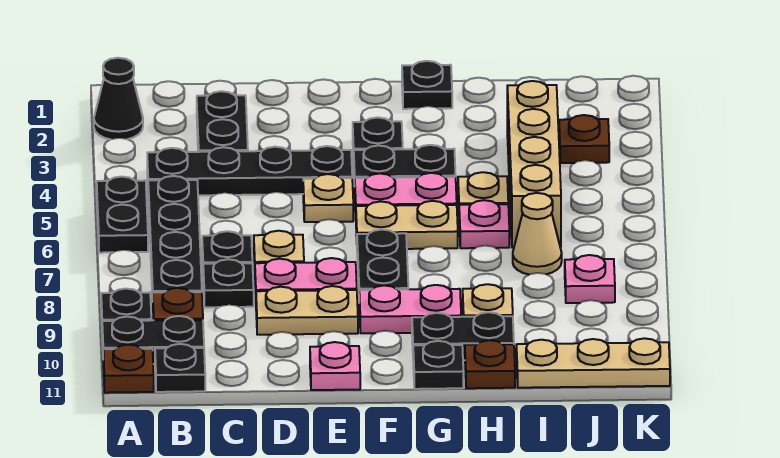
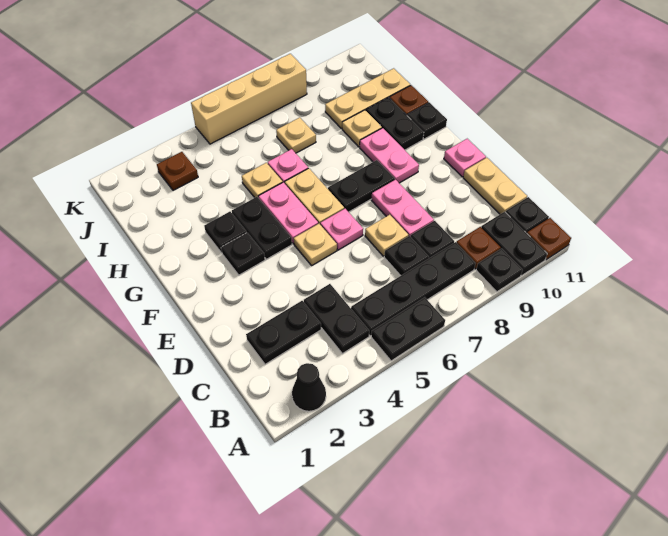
black plate B4:E4 level 1 -> black plate B4:C4 level 1
tan plate D9:E9 level 1 -> tan plate C11:D11 level 1
black plate G1 level 1 -> black plate G3 level 1
tan brick I3:I6 level 1 -> tan brick K5:K8 level 1
tan cone I7 level 1 -> tan plate I7 level 1
tan plate I11:K11 level 1 -> tan plate I9:I11 level 1
pink plate J8 level 1 -> pink plate E6 level 1

